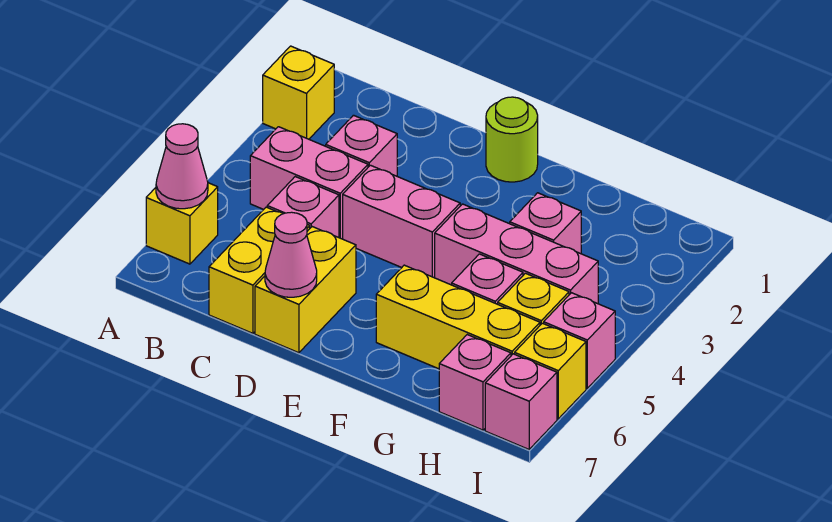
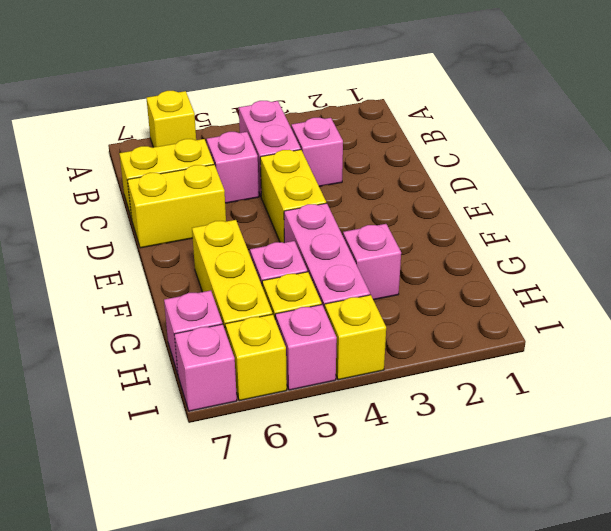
yellow brick A2 level 1 -> yellow brick I4 level 1
pink cone A6 level 2 -> none
pink brick D4:E4 level 1 -> yellow brick D4:E4 level 1
pink cone D7 level 2 -> none
lime round brick E1 level 1 -> none

